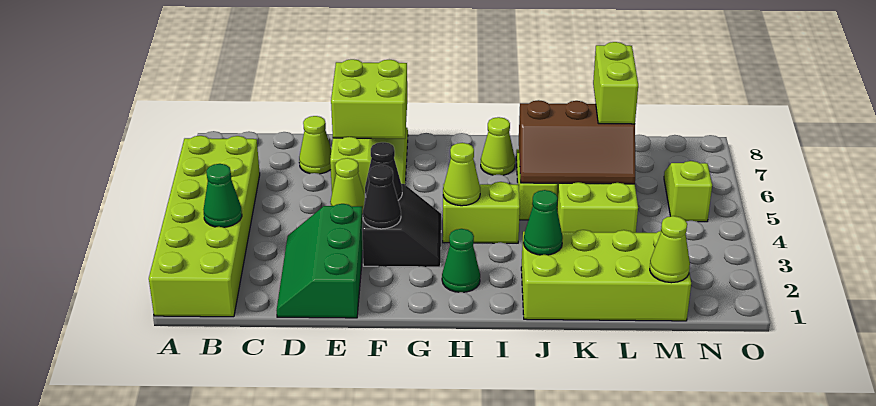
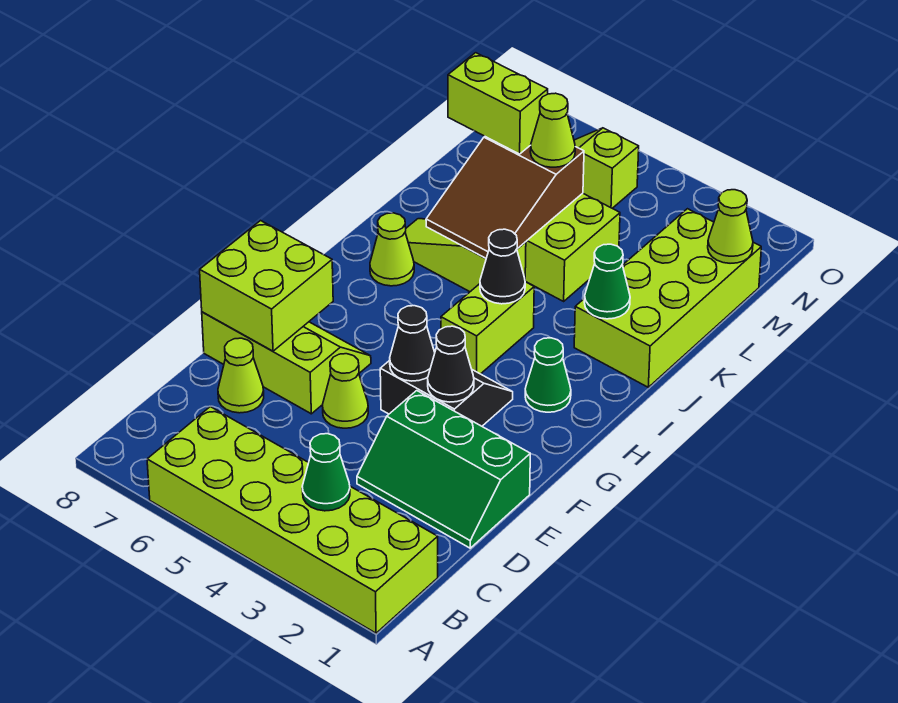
lime cone H4 level 2 -> lime cone L5 level 3
none -> black cone I4 level 2
brown slope J5:L6 level 2 top 6 -> brown slope J5:L6 level 2 top L

